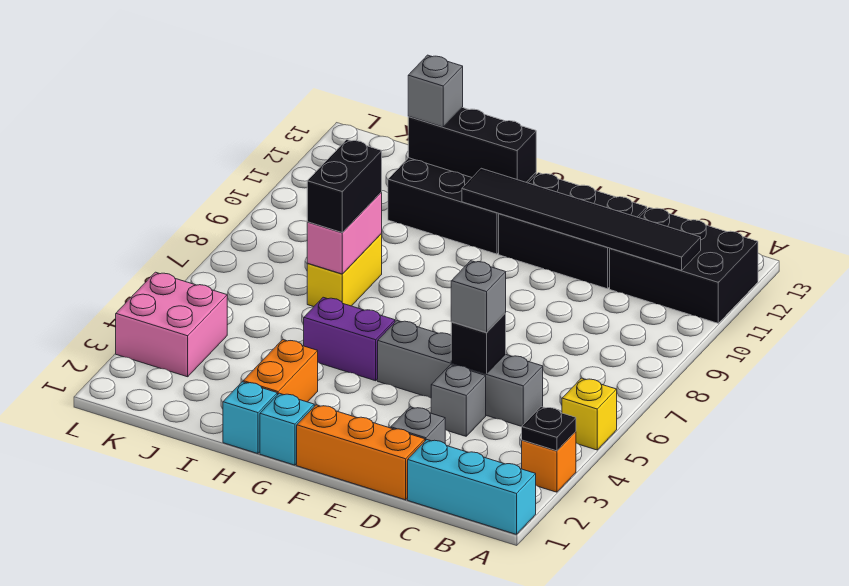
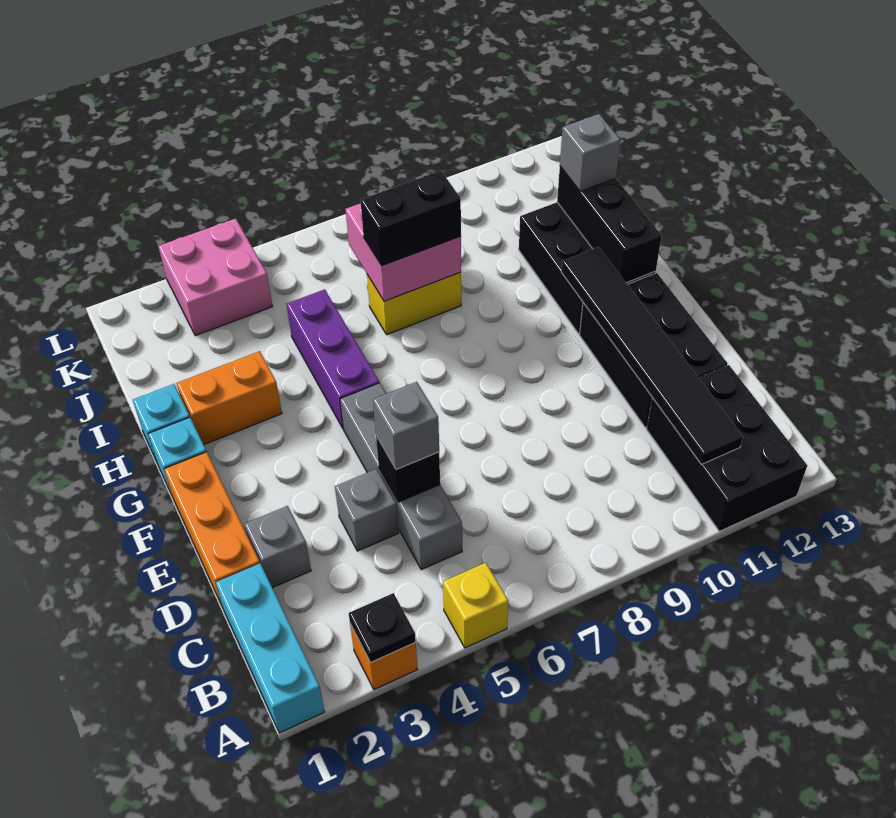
purple brick G5:H5 level 1 -> purple brick G5:I5 level 1
pink brick I7:I8 level 2 -> pink brick I7:J8 level 2

